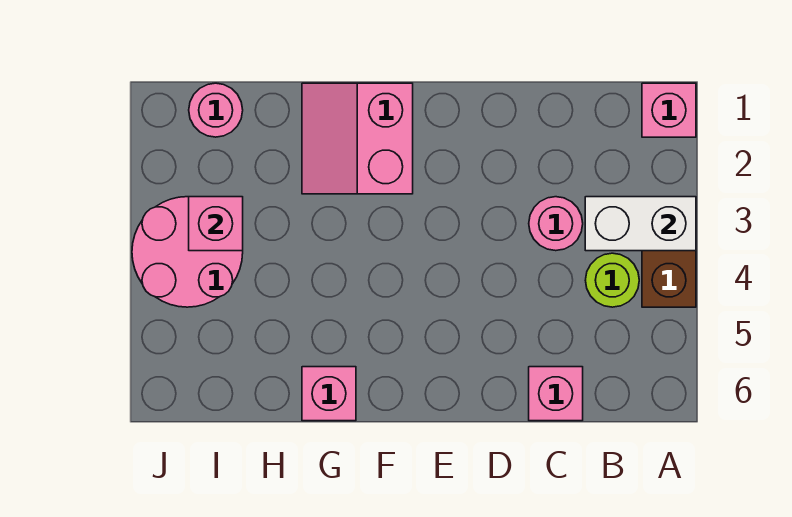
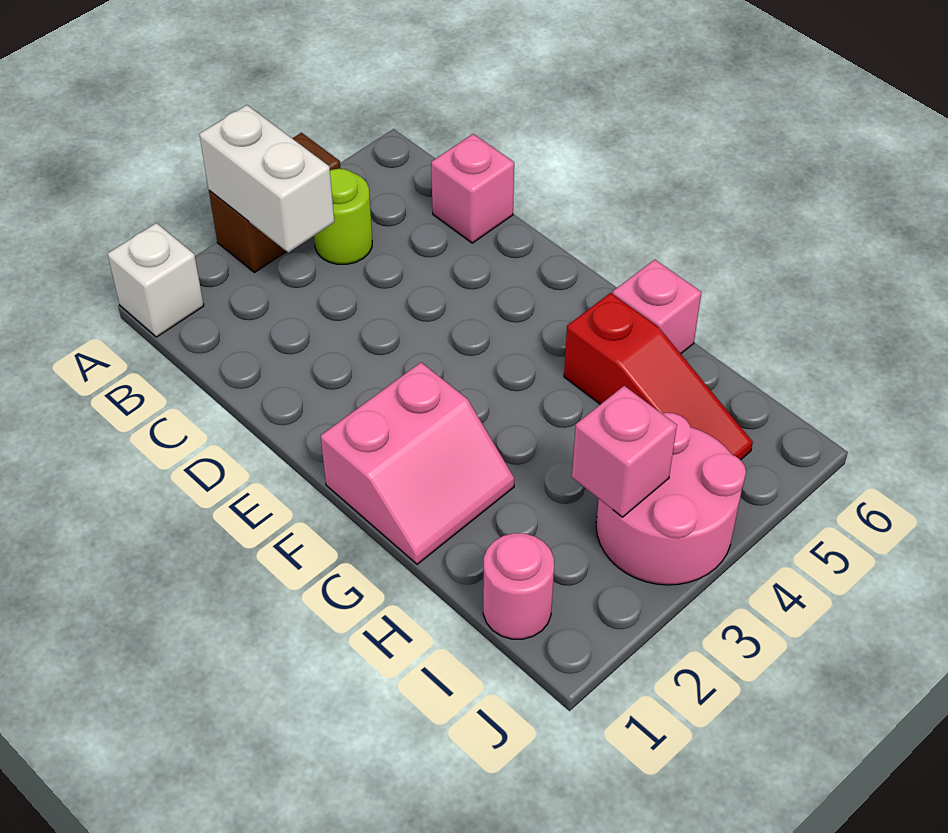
pink brick A1 level 1 -> white brick A1 level 1
pink round brick C3 level 1 -> none
none -> red slope G5:I5 level 1 top G

